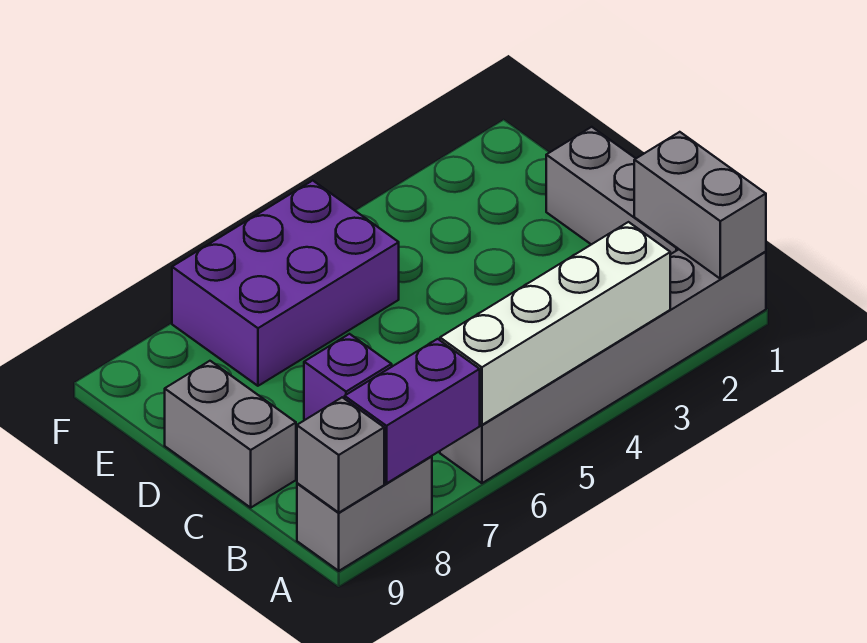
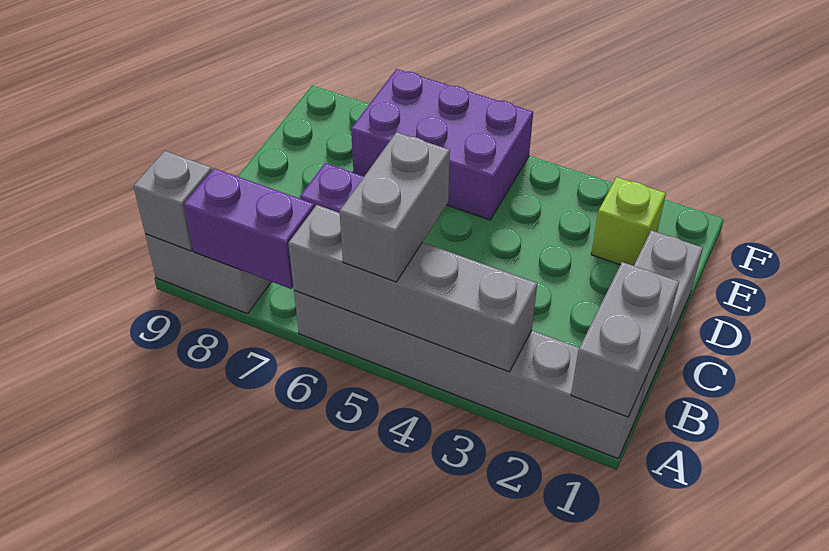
white brick A3:A6 level 2 -> grey brick A3:A6 level 2
grey brick C9:D9 level 1 -> grey brick A5:B5 level 3
none -> lime brick E2 level 1

